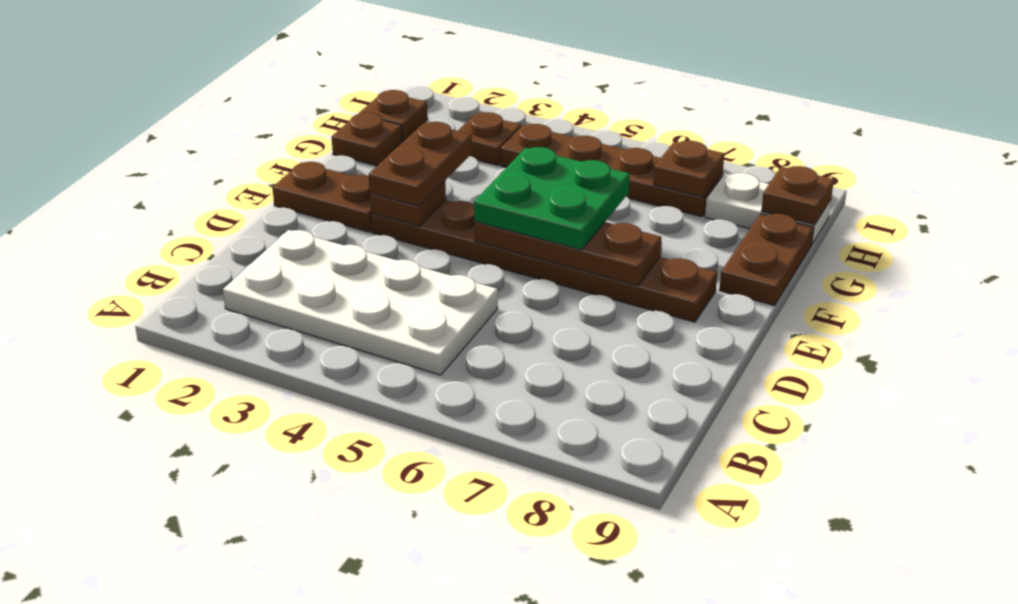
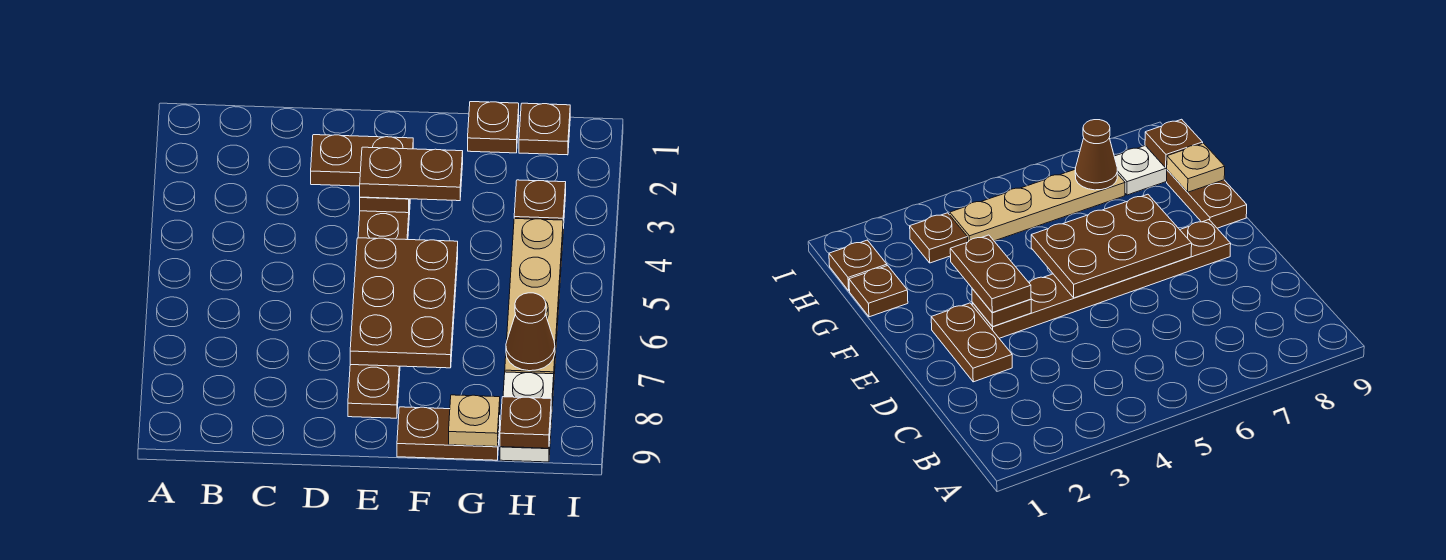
white plate B2:C5 level 1 -> none
brown plate E1:E2 level 1 -> brown plate D2:E2 level 1
brown plate E5:E7 level 2 -> brown plate E5:F7 level 2
green plate E5:F6 level 3 -> none
none -> tan plate G9 level 2
brown plate H4:H7 level 1 -> tan plate H4:H7 level 1
brown plate H7 level 2 -> brown cone H7 level 2

